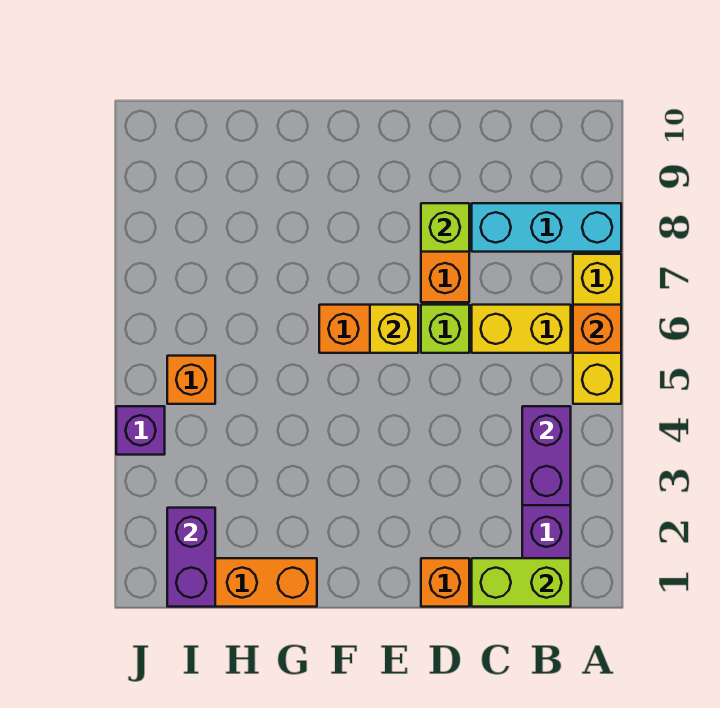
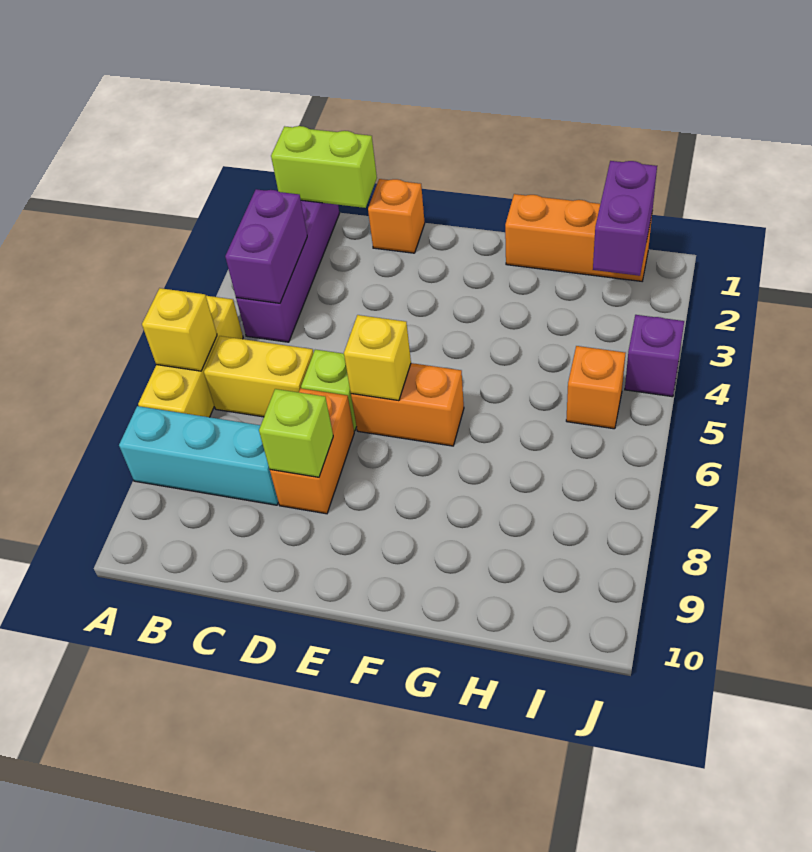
orange brick A6 level 2 -> yellow brick A6 level 2

